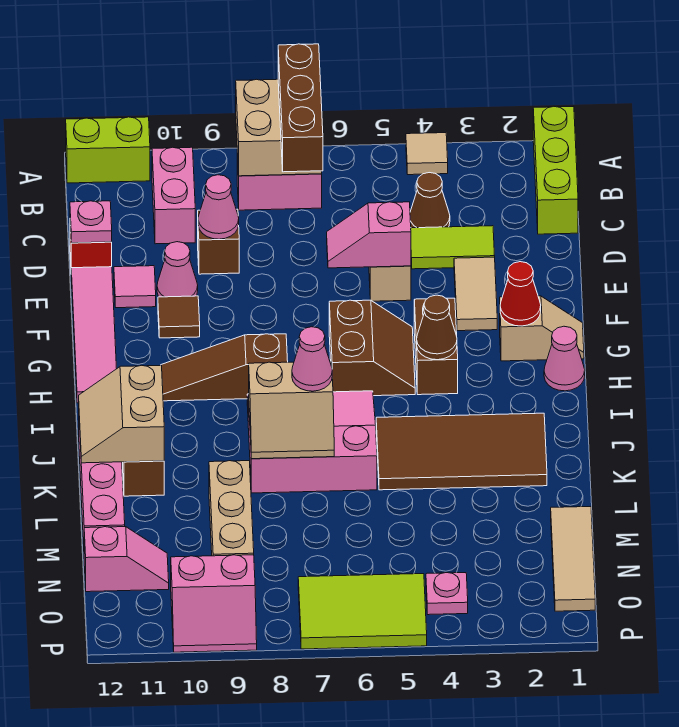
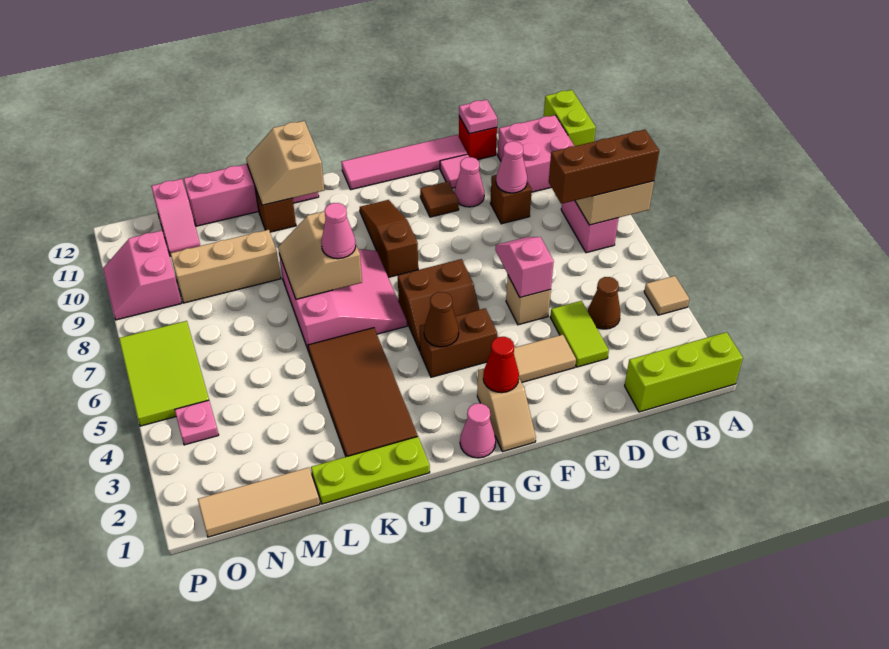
pink brick B10:C10 level 1 -> pink brick B10:C11 level 1
none -> lime plate J1:L1 level 1
tan slope J11:K12 level 2 top 11 -> tan slope J11:K12 level 2 top J

